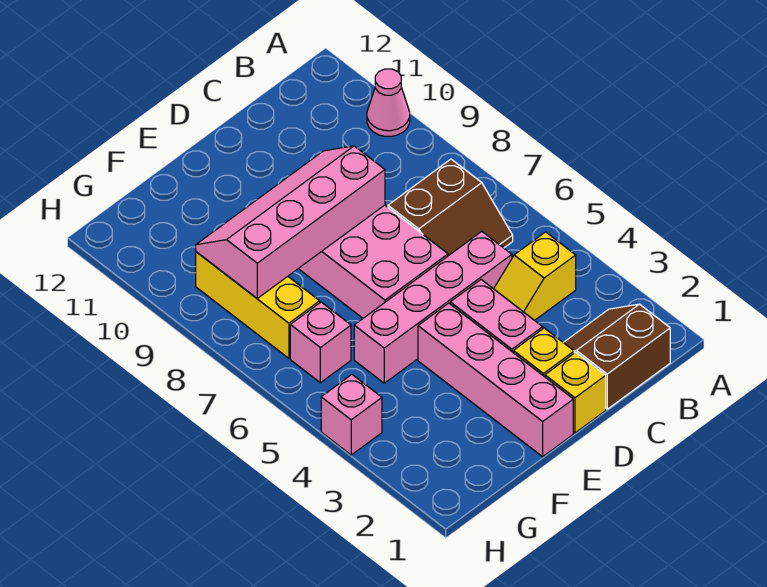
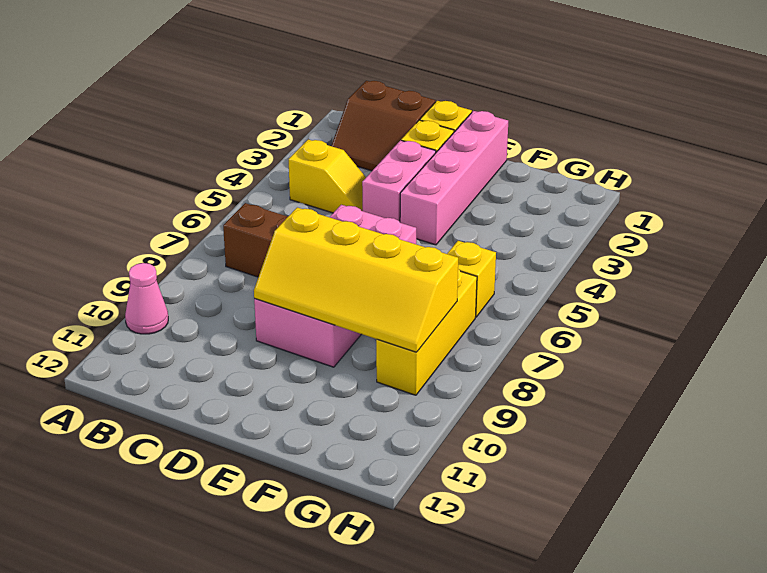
pink brick C5:F5 level 1 -> none
pink slope D8:G9 level 2 top 8 -> yellow slope D8:G9 level 2 top 8
pink brick G6 level 1 -> yellow brick G6 level 1
pink brick H4 level 1 -> none

